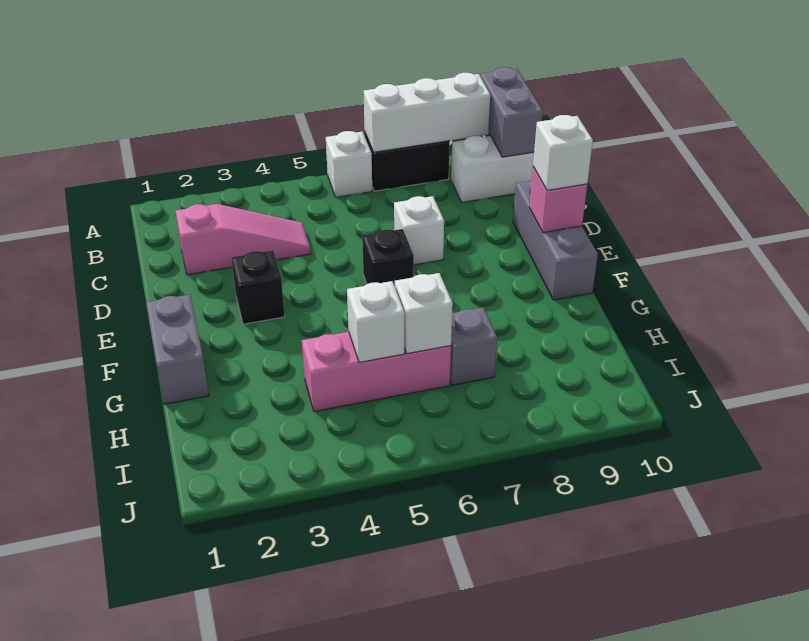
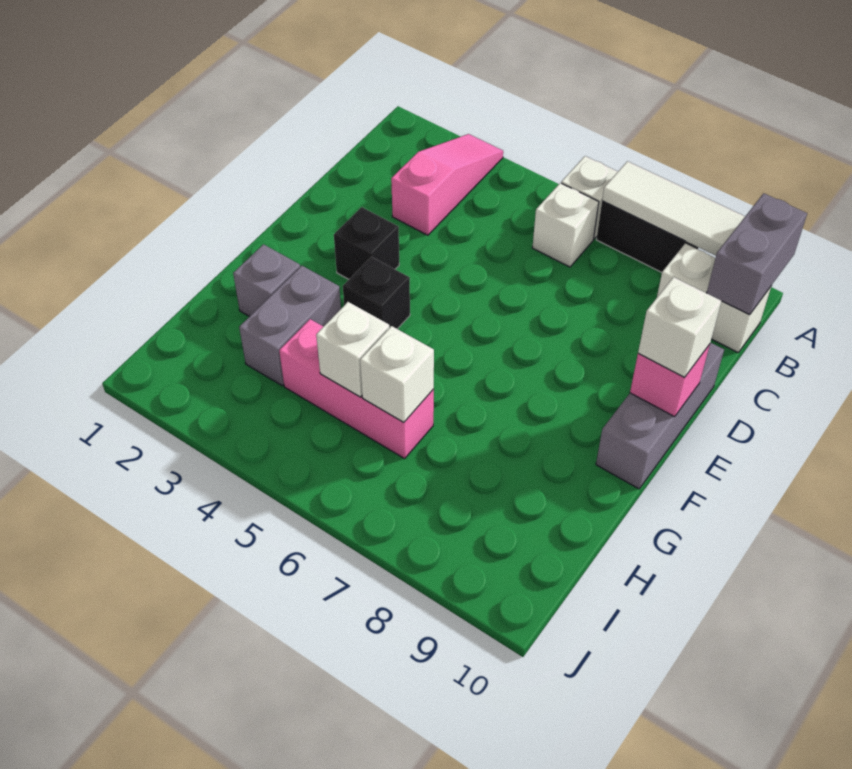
white brick A7:A9 level 2 -> white tile A7:A9 level 2
pink slope C2:C4 level 1 top 2 -> pink slope A3:C3 level 1 top C
white brick D7 level 1 -> white brick B6 level 1
black brick E6 level 1 -> black brick F4 level 1
grey brick F1:G1 level 1 -> grey brick G3:H3 level 1
grey brick H7 level 1 -> grey brick G2 level 1

